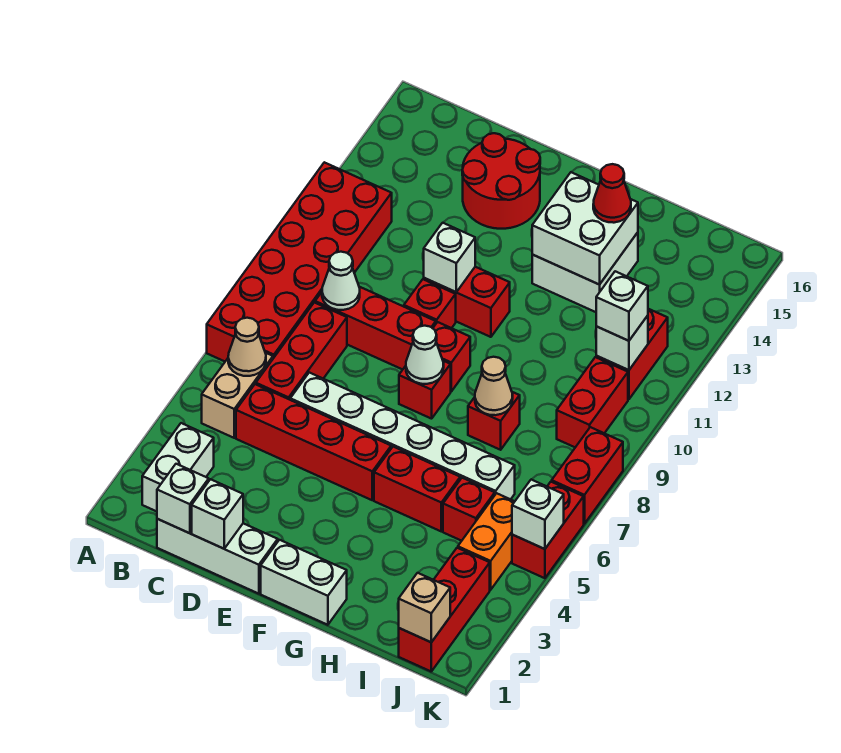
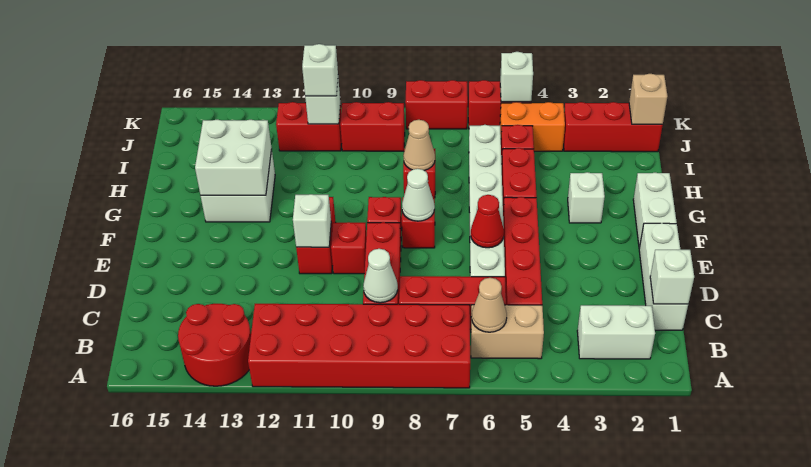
white brick D1 level 2 -> white brick G3 level 1
red round brick D14:E15 level 1 -> red round brick A13:B14 level 1
red cone H14 level 3 -> red cone E6 level 2

